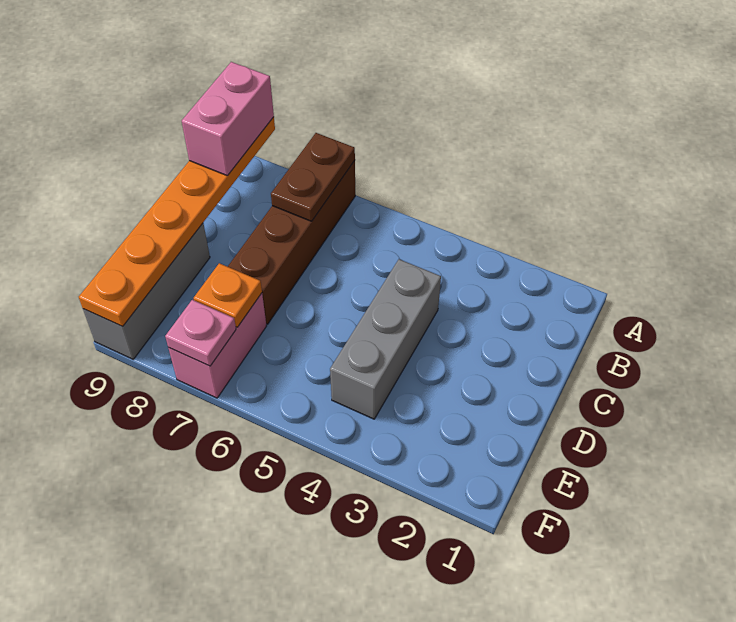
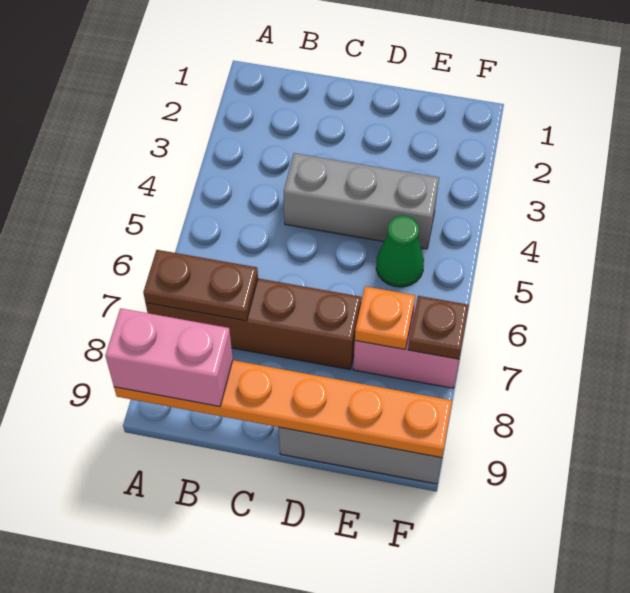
none -> green cone E5 level 1
pink plate F7 level 2 -> brown plate F7 level 2

